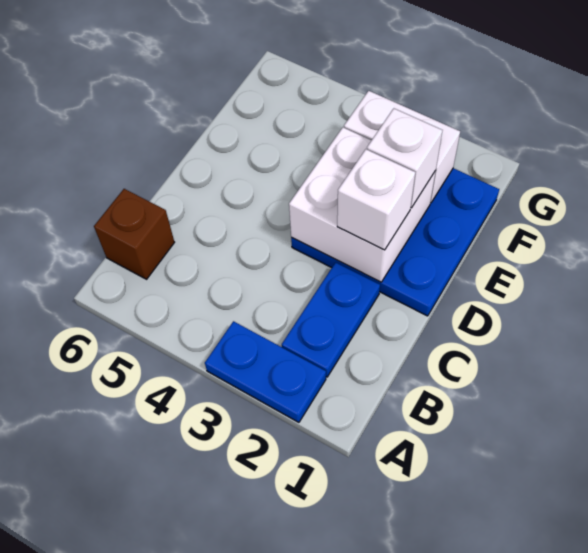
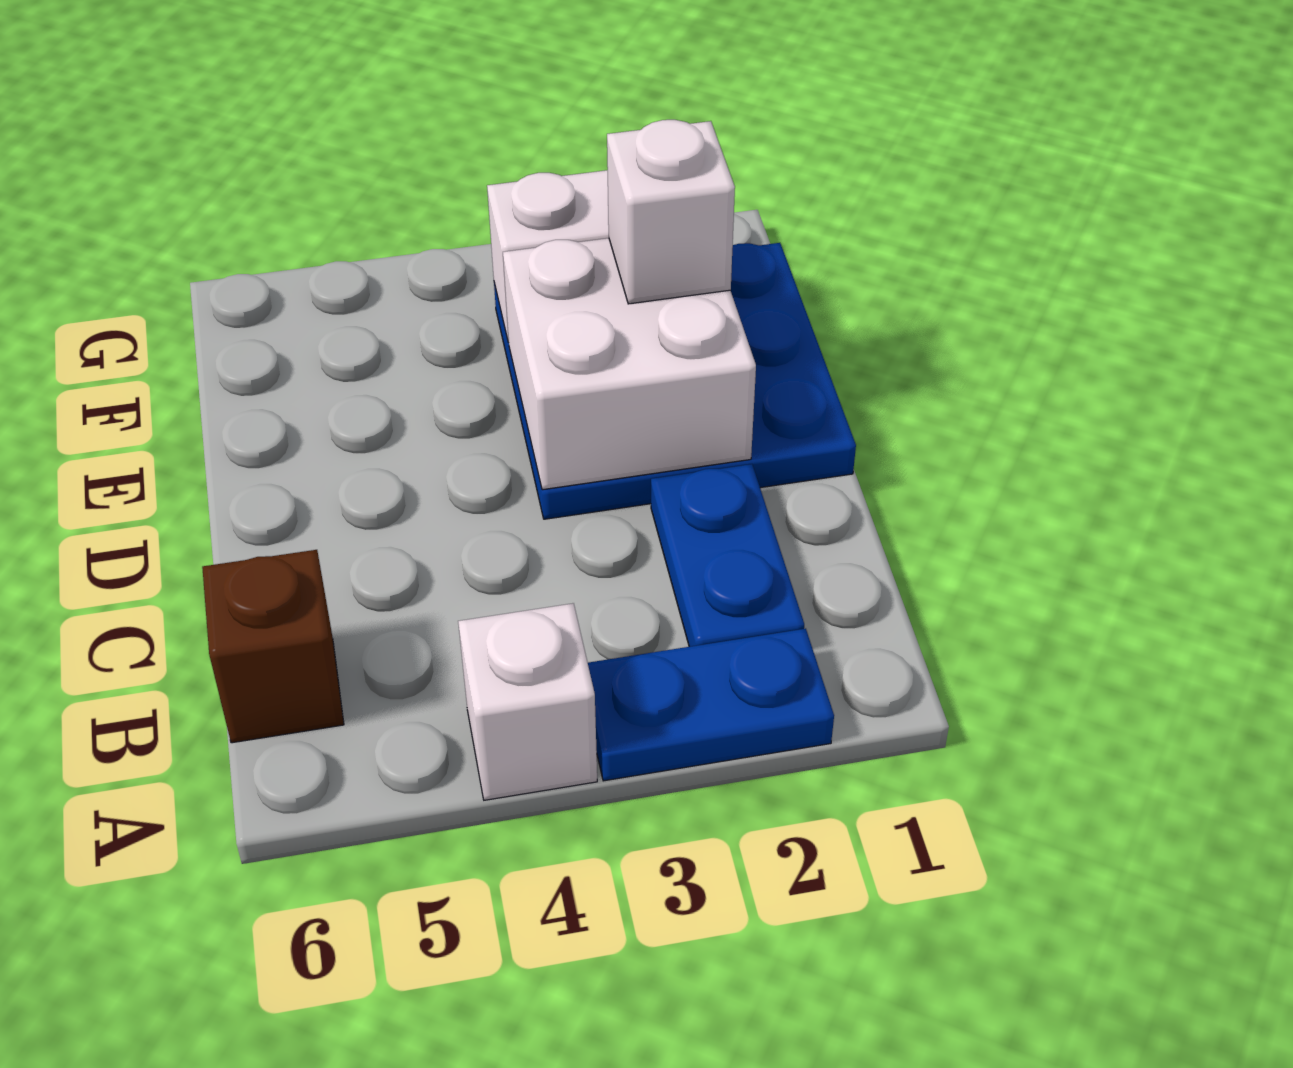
white brick D2 level 3 -> white brick A4 level 1

